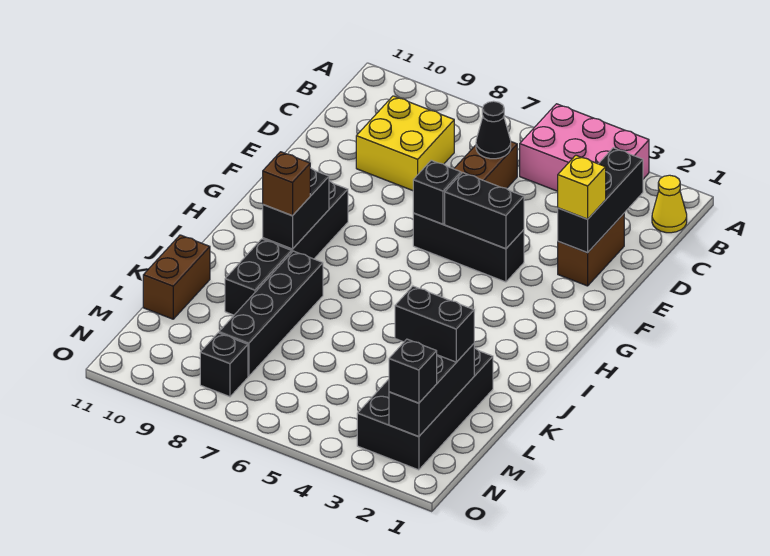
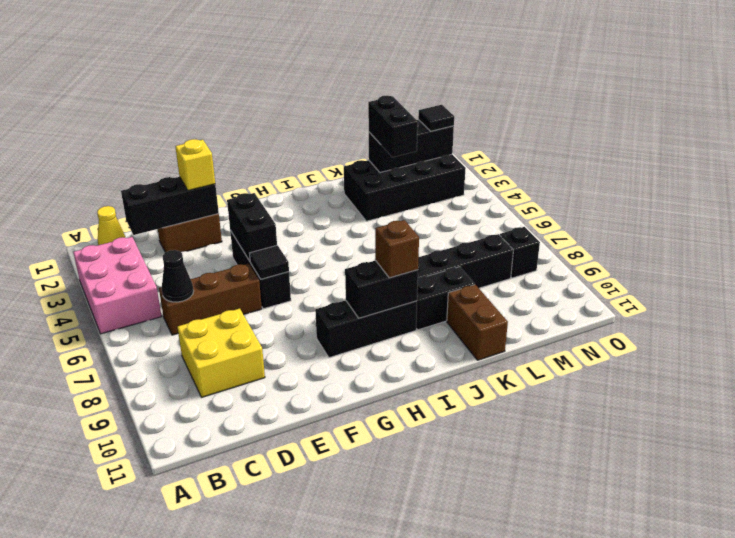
black brick F6 level 2 -> black tile F6 level 2
brown brick K11:L11 level 1 -> brown brick K10:K11 level 1
black brick N2 level 3 -> black tile N2 level 3

